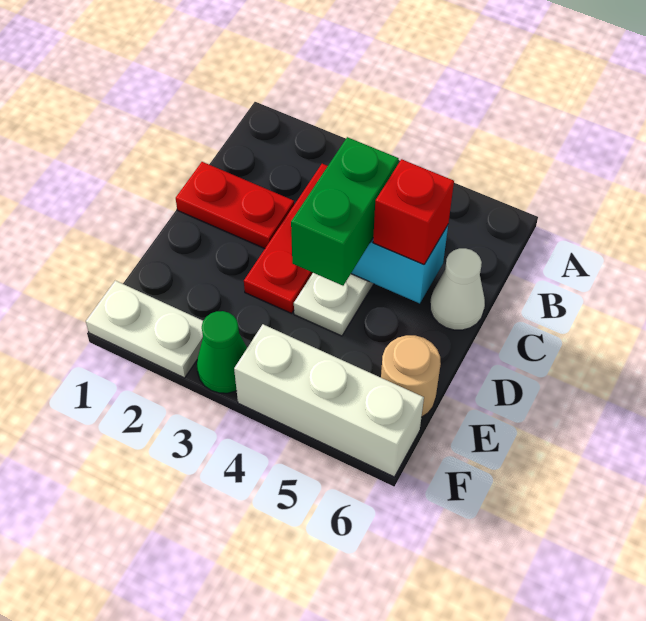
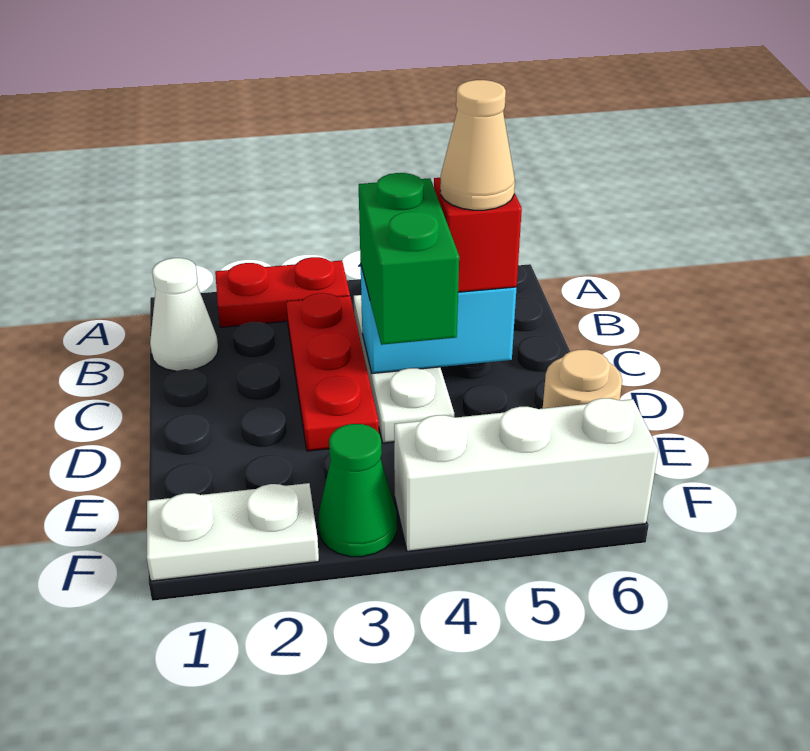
red plate C1:C2 level 1 -> red plate A2:A3 level 1
none -> tan cone C5 level 4
white cone C6 level 1 -> white cone B1 level 1

